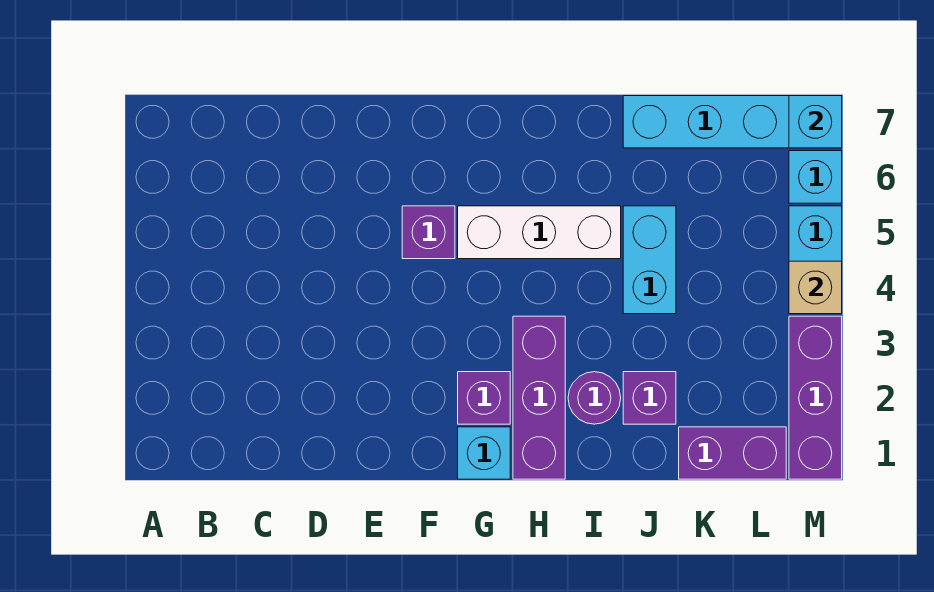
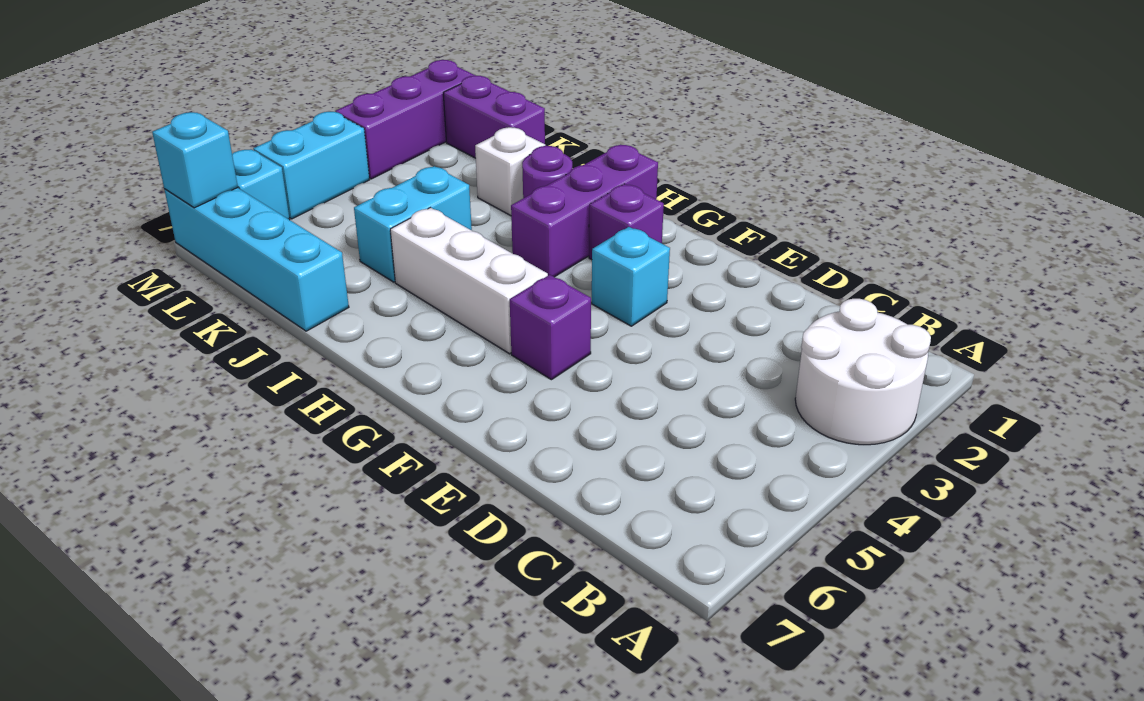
none -> white round brick A2:B3 level 1
cyan brick G1 level 1 -> cyan brick F3 level 1
purple brick J2 level 1 -> white brick J2 level 1
tan brick M4 level 2 -> none

